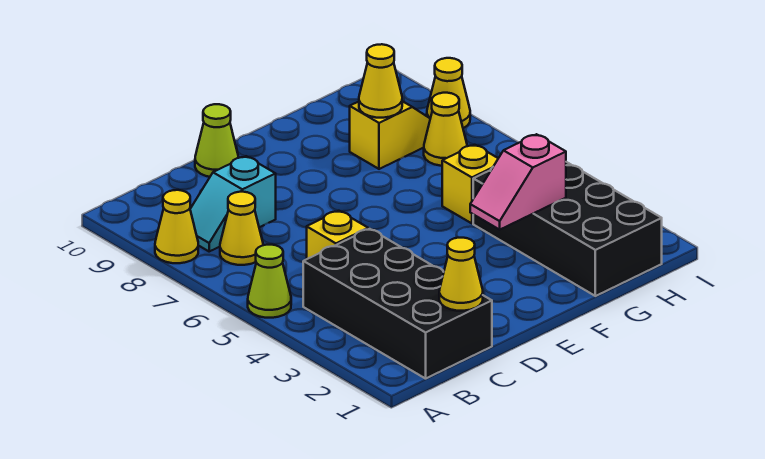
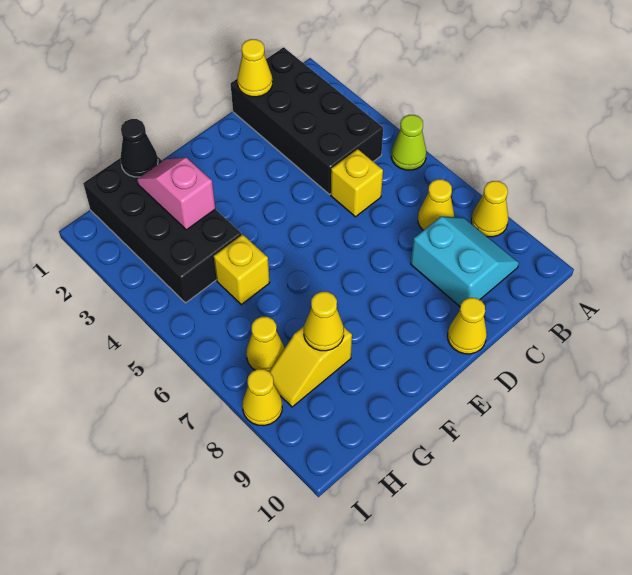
cyan slope B8:C8 level 1 top C -> cyan slope B8:C9 level 1 top C
lime cone D10 level 1 -> yellow cone D10 level 1
pink slope F3:G3 level 2 top G -> pink slope G2:G3 level 2 top 3
none -> black cone G1 level 2

